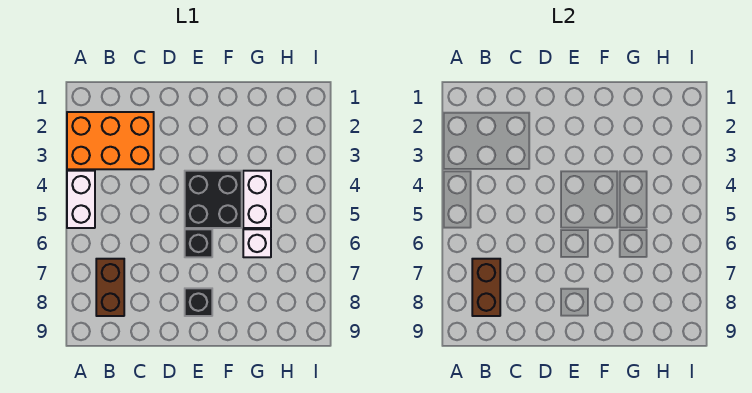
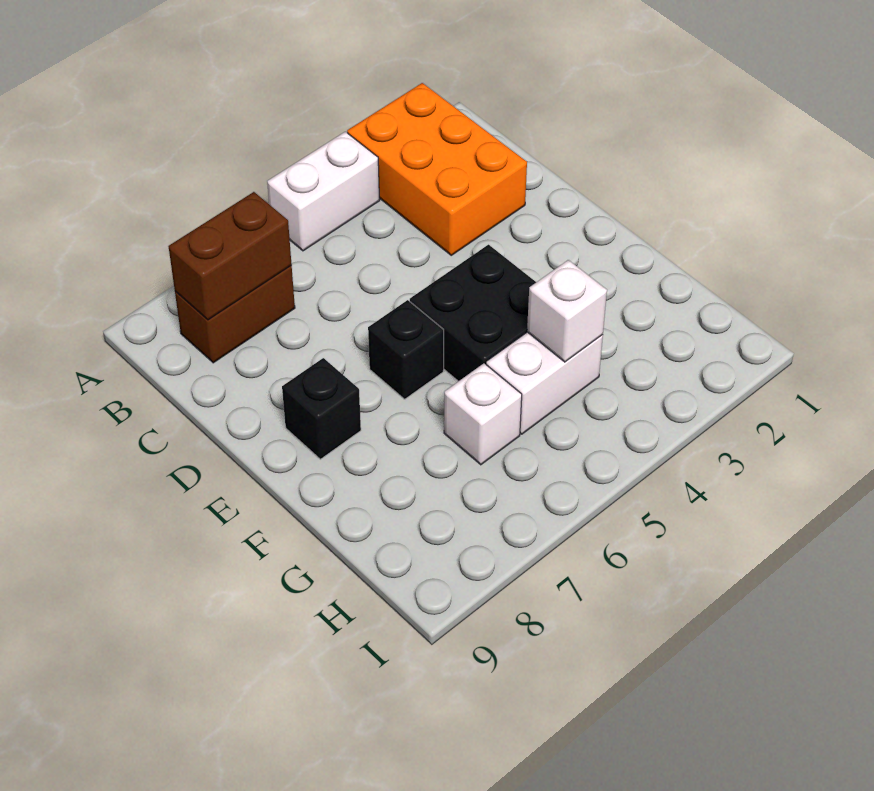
none -> white brick G4 level 2

